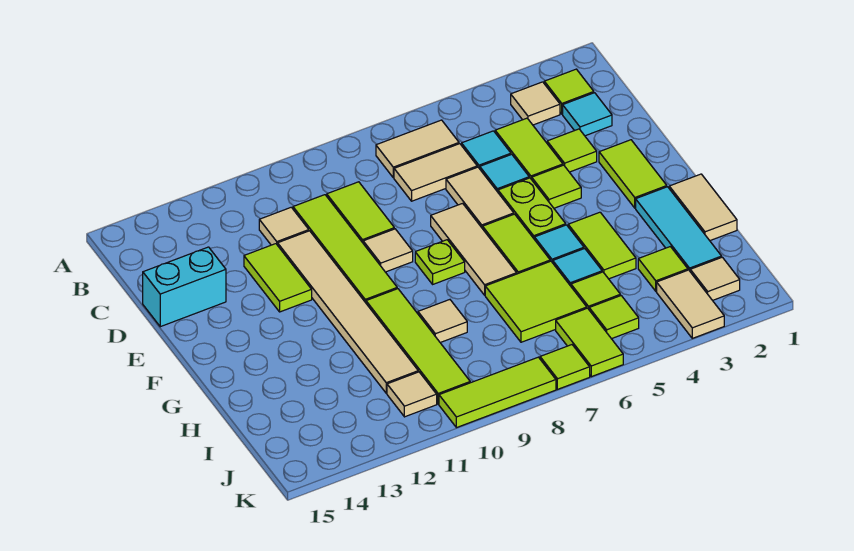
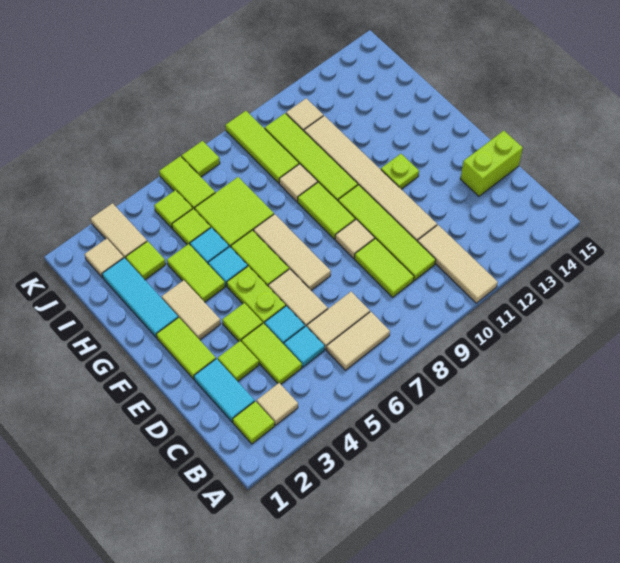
cyan tile C2 level 1 -> cyan tile C2:D2 level 1
tan tile C11 level 1 -> tan tile A11:C11 level 1
lime tile D12:E12 level 1 -> lime tile F9:G9 level 1
cyan brick D14:D15 level 1 -> lime brick D14:D15 level 1
lime plate F8 level 1 -> lime plate F12 level 1
tan tile G1:H1 level 1 -> tan tile F3:G3 level 1
lime tile K8:K10 level 1 -> lime tile I9:K9 level 1

